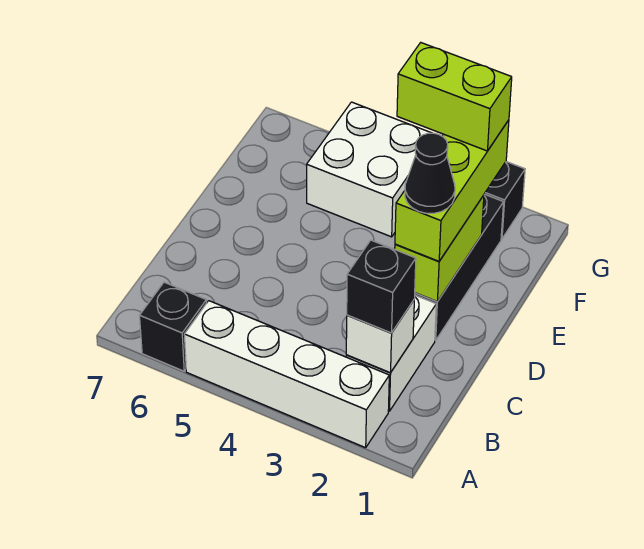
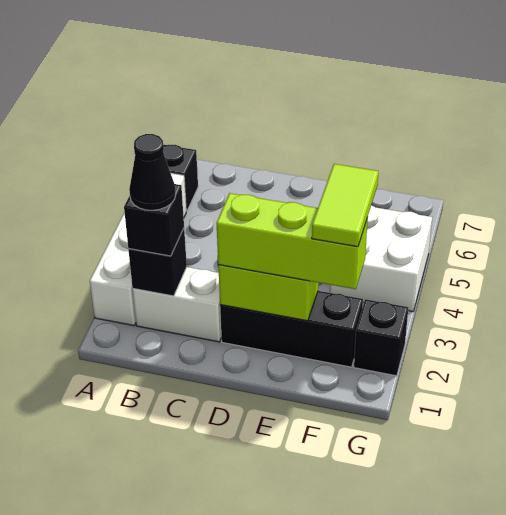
white brick B2 level 2 -> black brick B2 level 2
black cone D2 level 4 -> black cone B2 level 4
lime brick F2:F3 level 4 -> lime tile F2:F3 level 4

